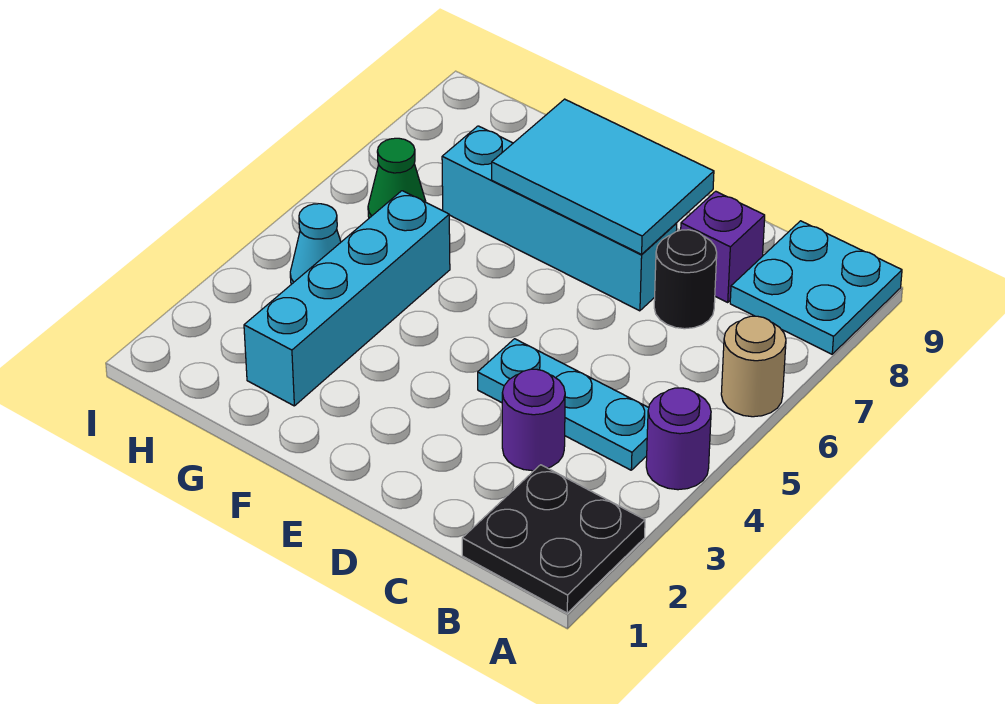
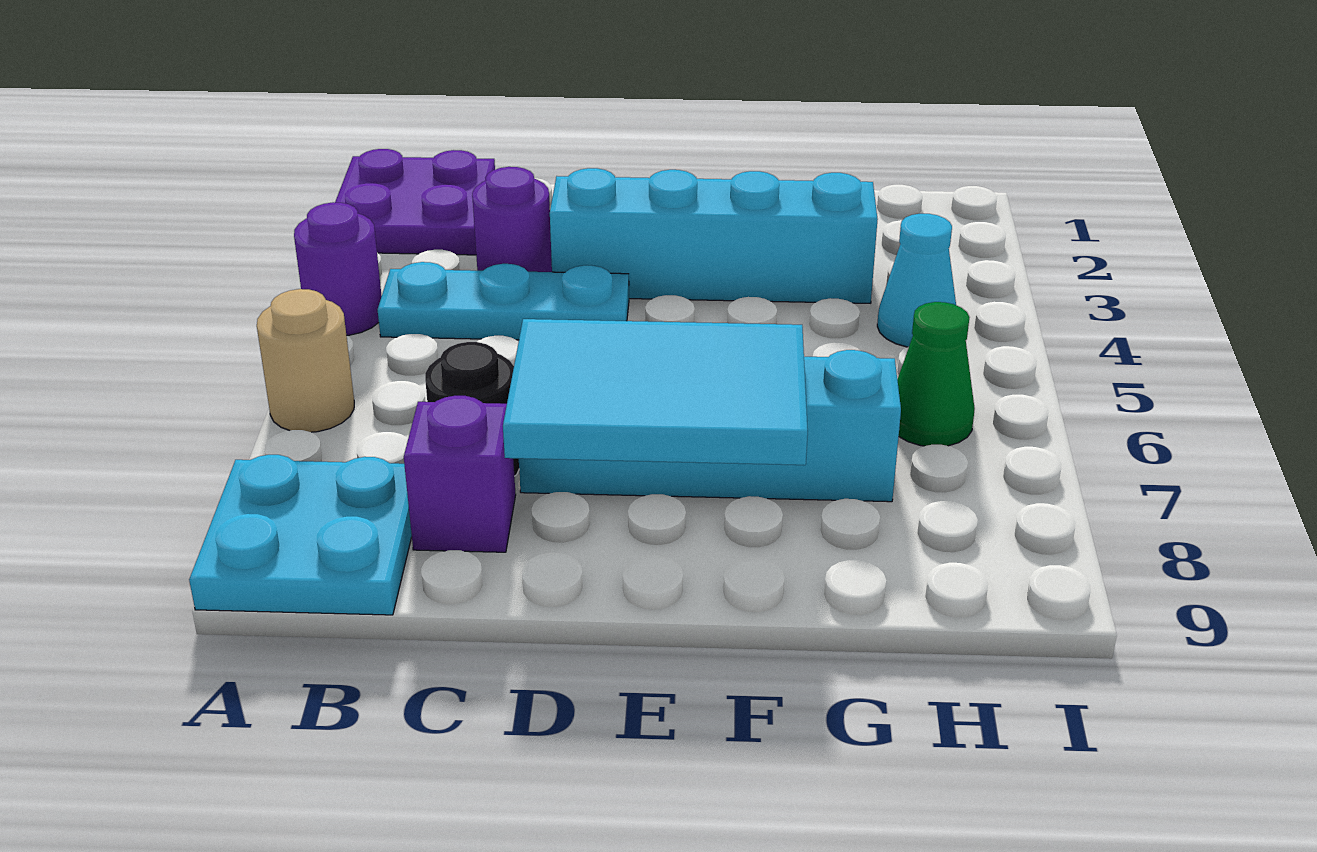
black plate A1:B2 level 1 -> purple plate A1:B2 level 1
cyan brick G2:G5 level 1 -> cyan brick D3:G3 level 1

